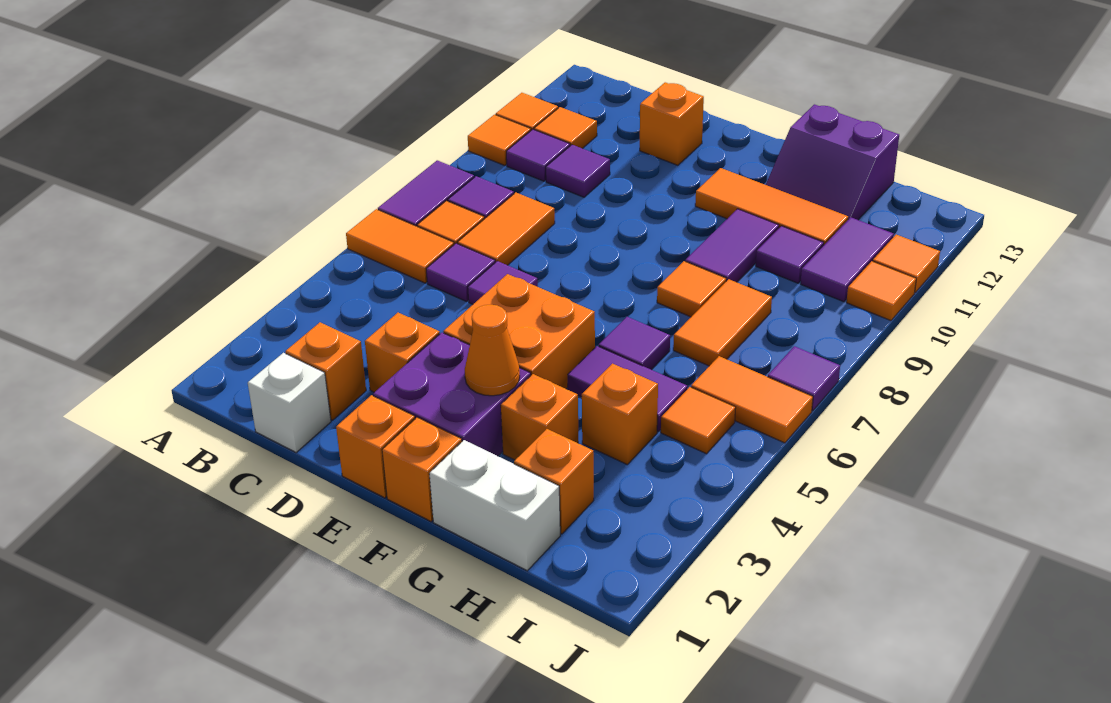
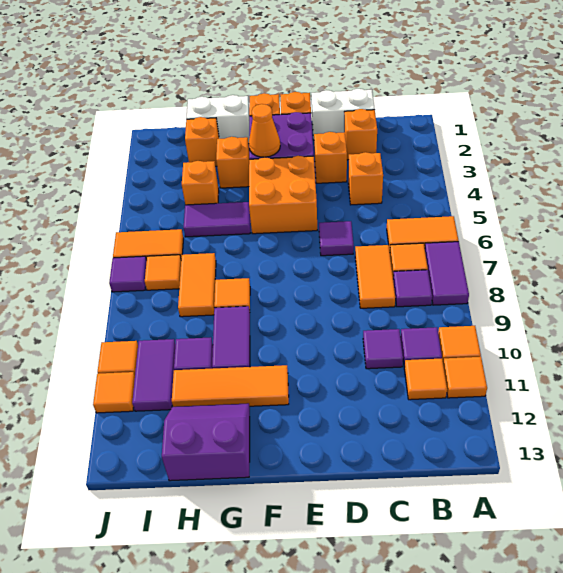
white brick C1 level 1 -> white brick C1:D1 level 1
purple tile C6 level 1 -> none
orange brick D12 level 1 -> orange brick C4 level 1
purple tile G6 level 1 -> none
orange tile I5 level 1 -> orange tile I7 level 1

